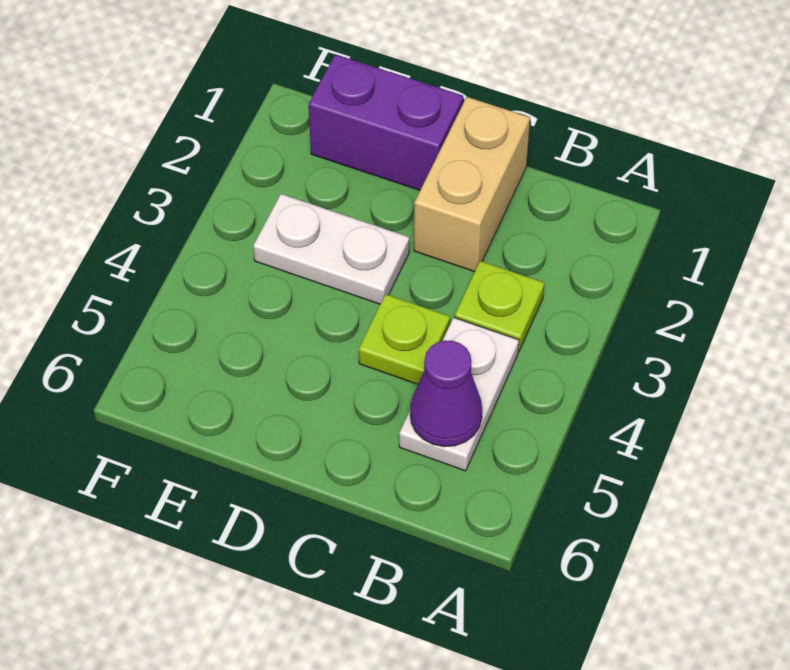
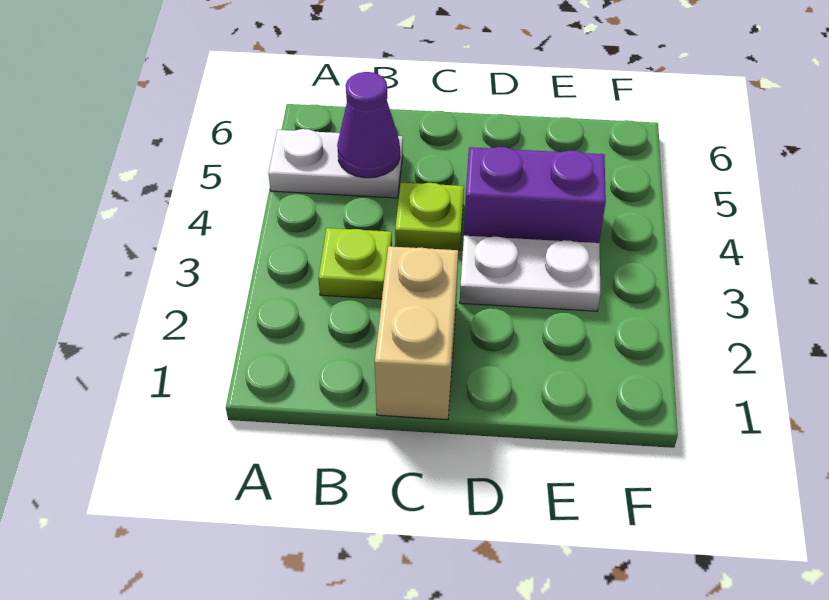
white plate B4:B5 level 1 -> white plate A5:B5 level 1
purple brick D1:E1 level 1 -> purple brick D4:E4 level 1

